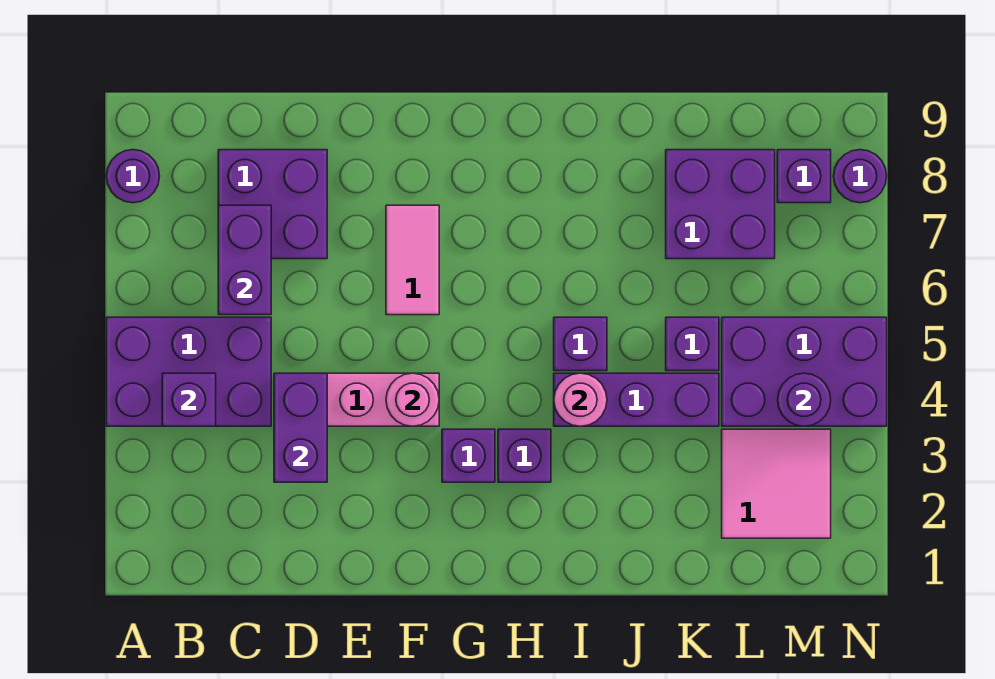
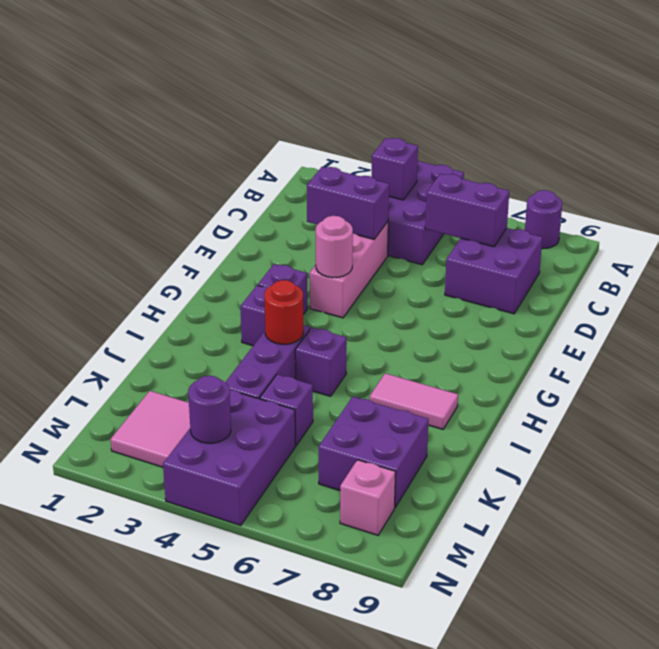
pink tile F6:F7 level 1 -> pink tile I7:I8 level 1
pink round brick I4 level 2 -> red round brick I4 level 2
purple brick M8 level 1 -> pink brick M8 level 1
purple round brick N8 level 1 -> none

